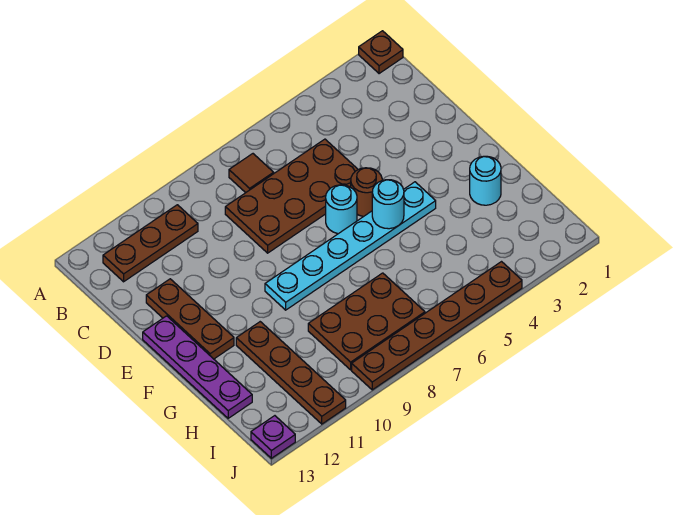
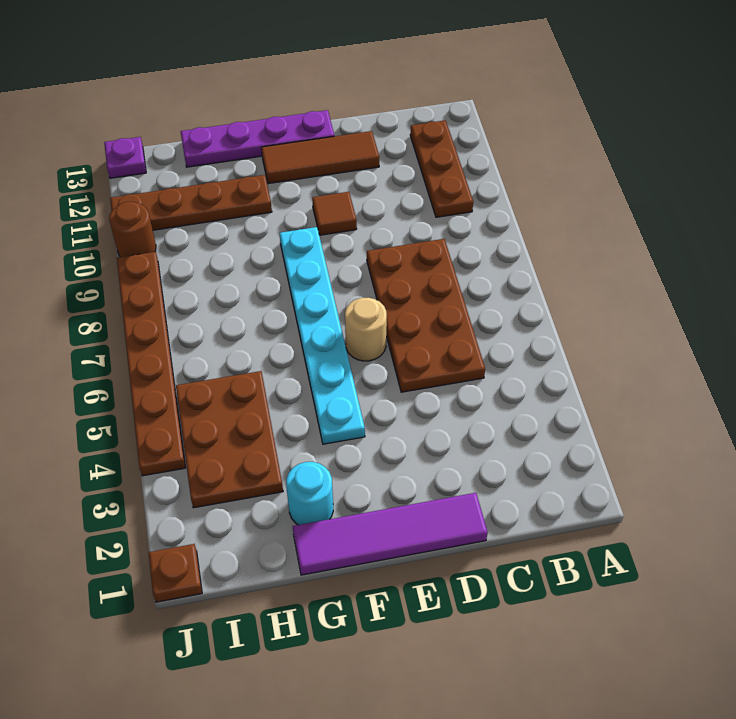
brown plate A1 level 1 -> brown plate J1 level 1
brown tile B7 level 1 -> brown tile E10 level 1
none -> purple tile D1:G1 level 1
brown plate D12:F12 level 1 -> brown tile D12:F12 level 1
brown round brick E5 level 1 -> brown round brick J10 level 1
cyan round brick E6 level 1 -> tan round brick E6 level 1
cyan round brick F5 level 2 -> none
brown plate H7:I9 level 1 -> brown plate H3:I5 level 1

